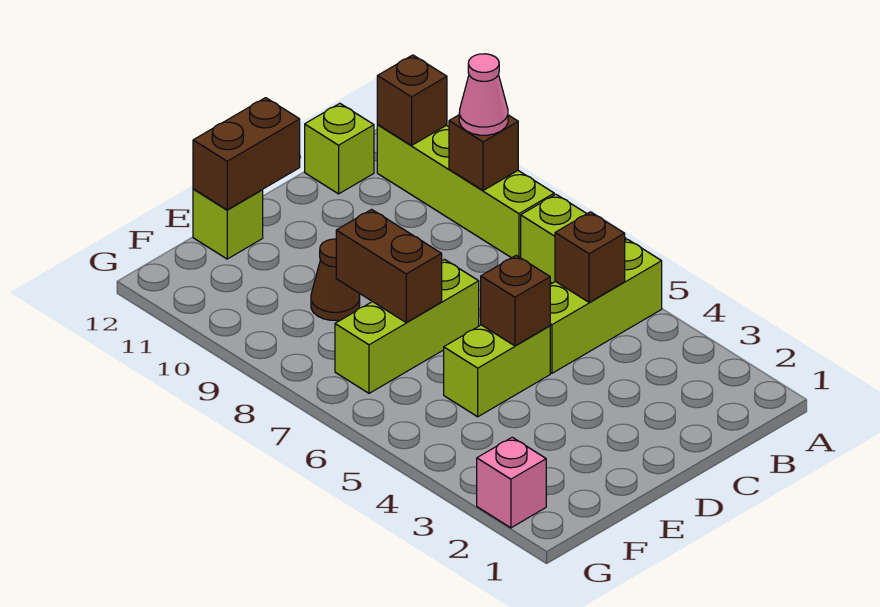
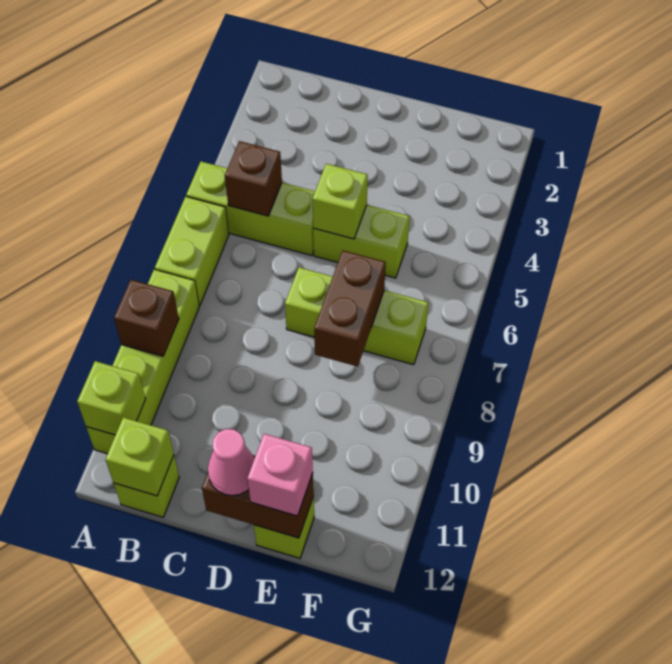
pink cone A9 level 3 -> pink cone D12 level 3
brown brick A11 level 2 -> lime brick A11 level 2
none -> lime brick B12 level 2
brown brick D5 level 2 -> lime brick D5 level 2
brown cone E9 level 1 -> none
pink brick G2 level 1 -> pink brick E12 level 3

